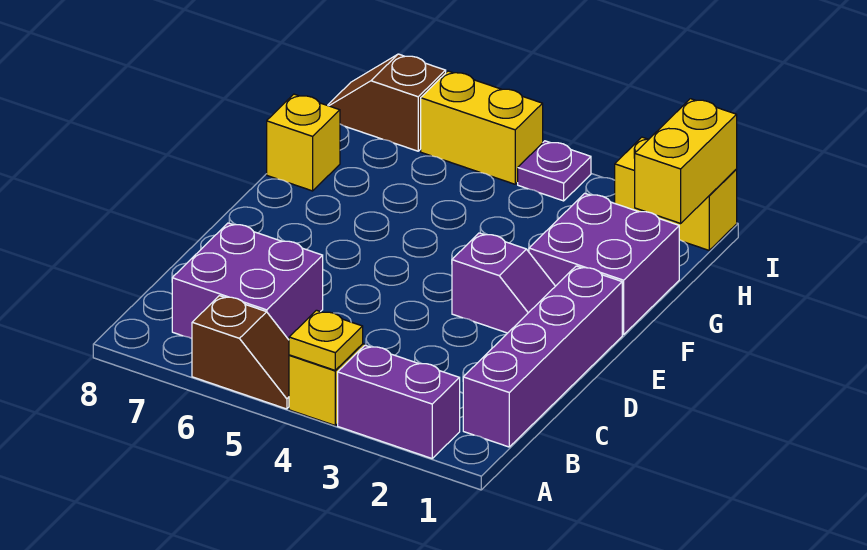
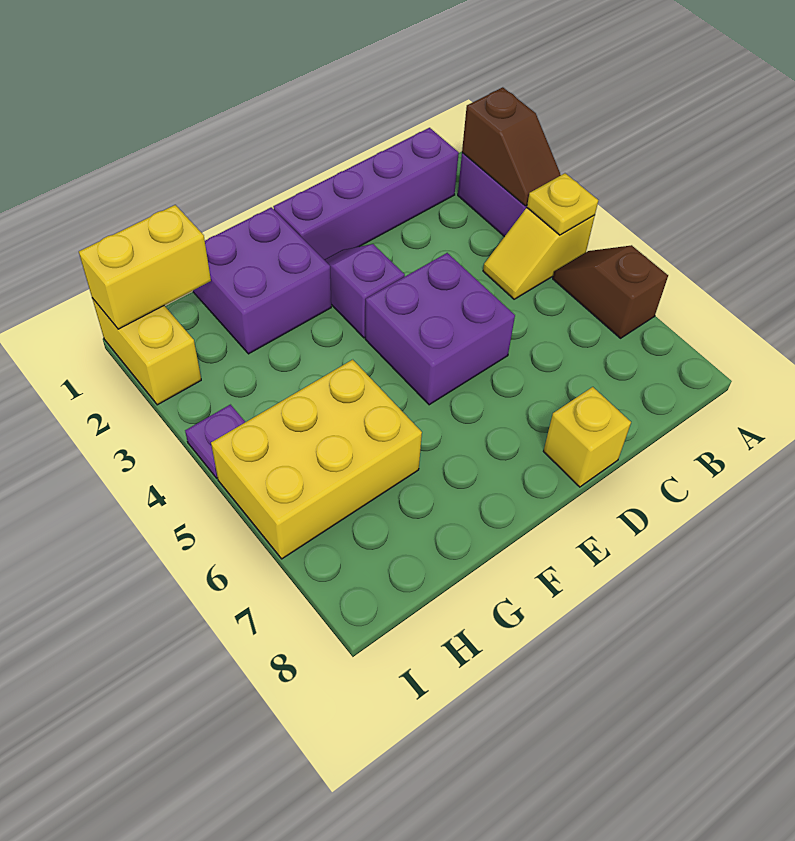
purple brick B6:C7 level 1 -> purple brick D4:E5 level 1
yellow brick G8 level 1 -> yellow brick D8 level 1
yellow brick I5:I6 level 1 -> yellow brick G5:I6 level 1
brown slope I7:I8 level 1 top 7 -> brown slope A2:A3 level 2 top 2

